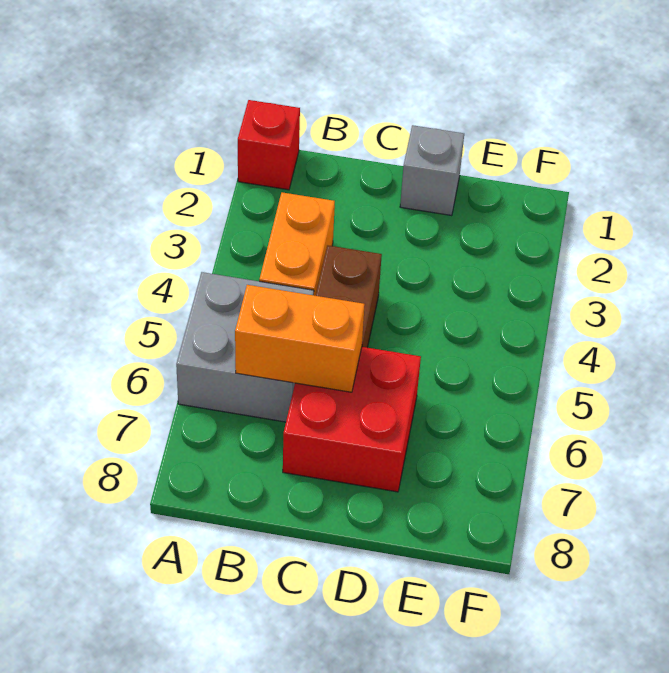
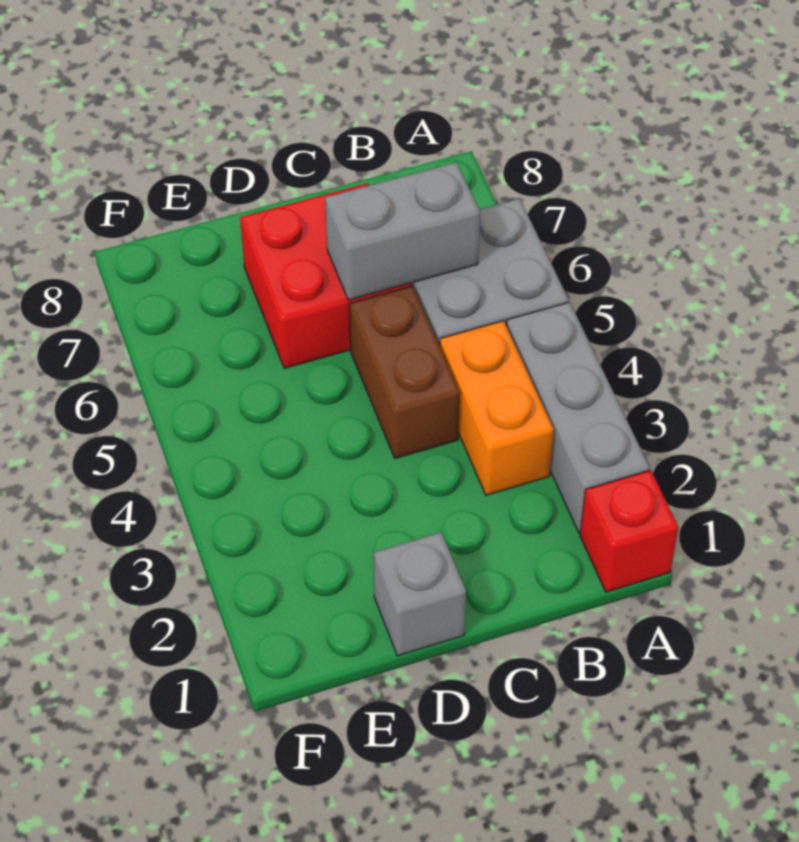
none -> grey brick A2:A4 level 1
orange brick B6:C6 level 2 -> grey brick B6:C6 level 2

